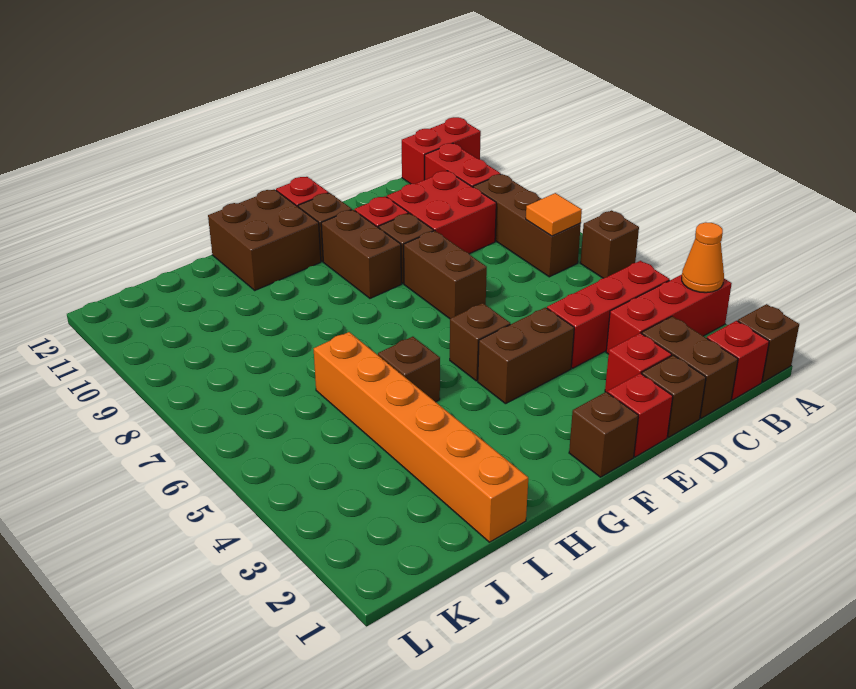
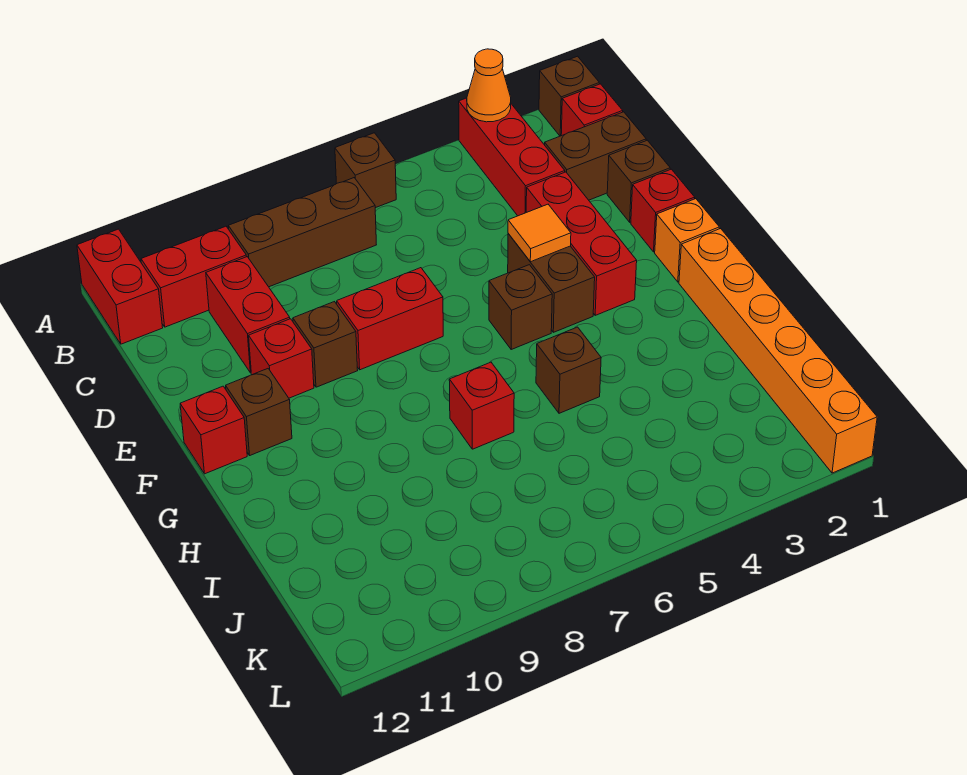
red brick B4:D4 level 1 -> red brick D3:F3 level 1
orange tile B7 level 2 -> orange tile E4 level 2
red brick C9:D10 level 1 -> red brick C10:D10 level 1
red brick D2 level 1 -> red brick H7 level 1
brown brick E7:E8 level 1 -> red brick E7:E8 level 1
brown brick F1 level 1 -> orange brick F1 level 1
brown brick F9:F10 level 1 -> none
brown brick G11:H12 level 1 -> none
orange brick I1:I6 level 1 -> orange brick G1:L1 level 1

